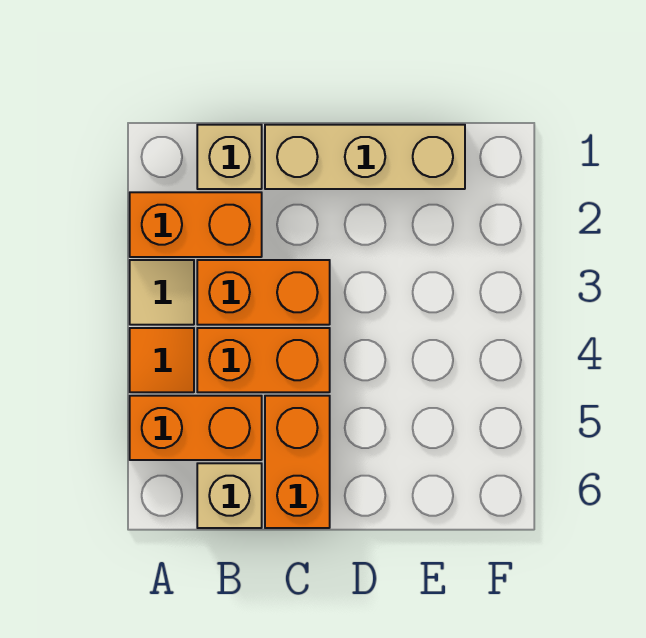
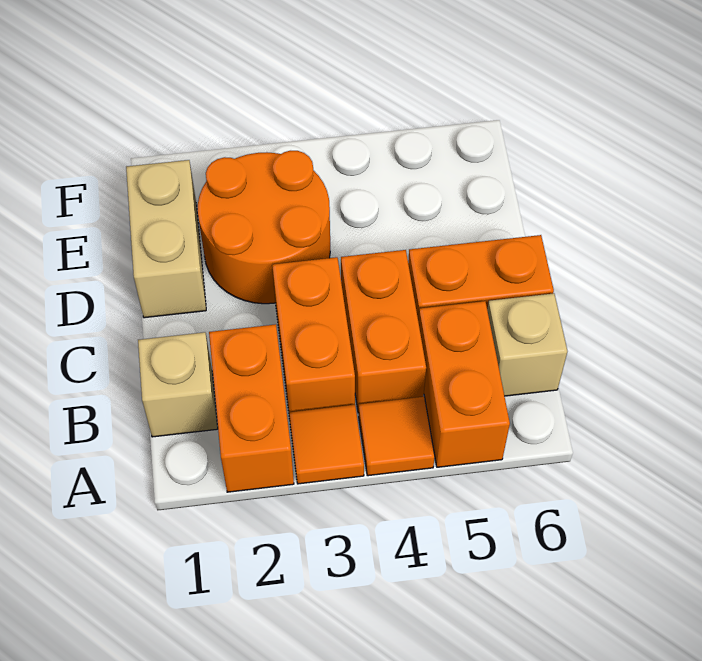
tan tile A3 level 1 -> orange tile A3 level 1
tan brick C1:E1 level 1 -> tan brick D1:E1 level 1
none -> orange round brick D2:E3 level 1

